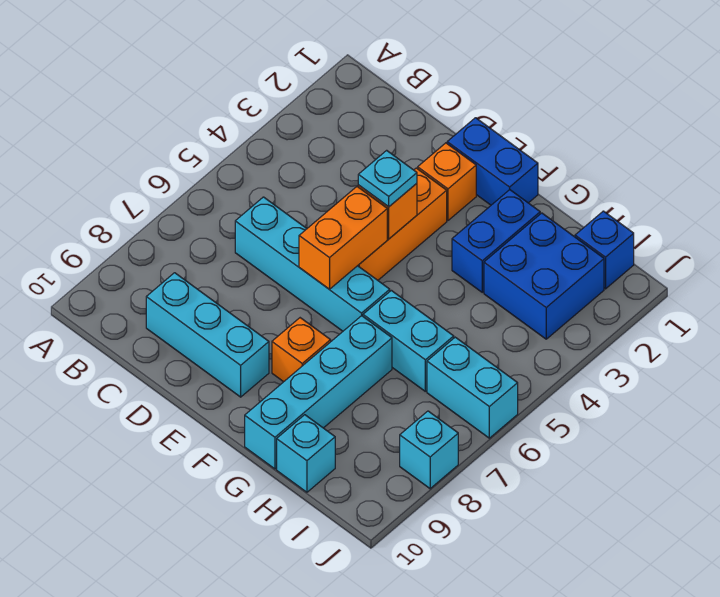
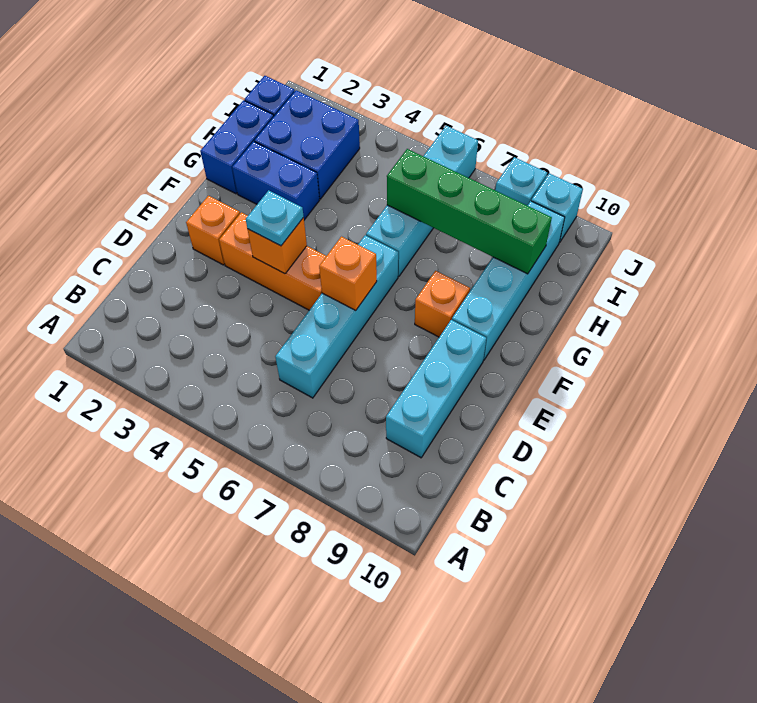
blue brick E1:F1 level 1 -> blue brick G1:H1 level 1
orange brick E5:E6 level 2 -> orange brick E6 level 2
cyan brick G7:G10 level 1 -> cyan brick F9:I9 level 1
none -> green brick H6:H9 level 2
cyan brick H10 level 1 -> cyan brick J9 level 1

